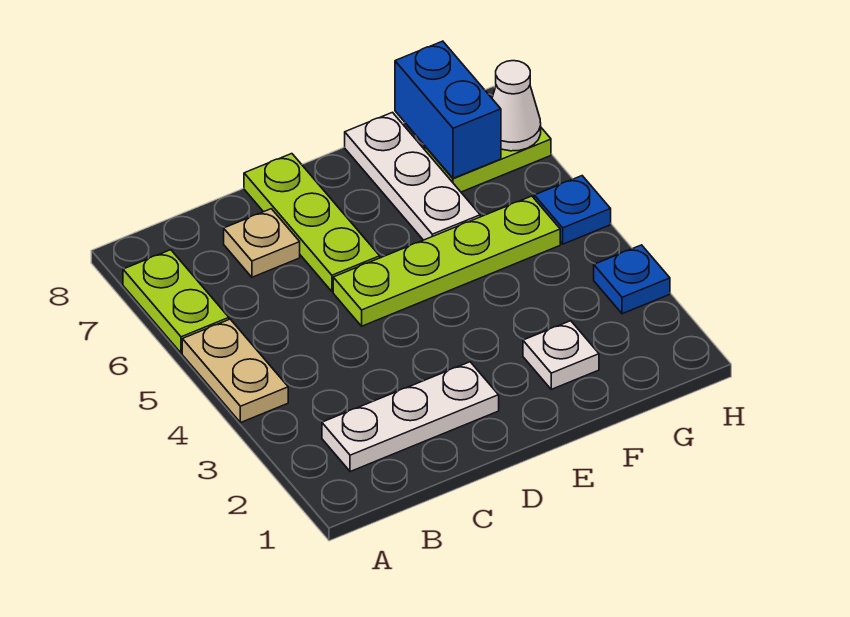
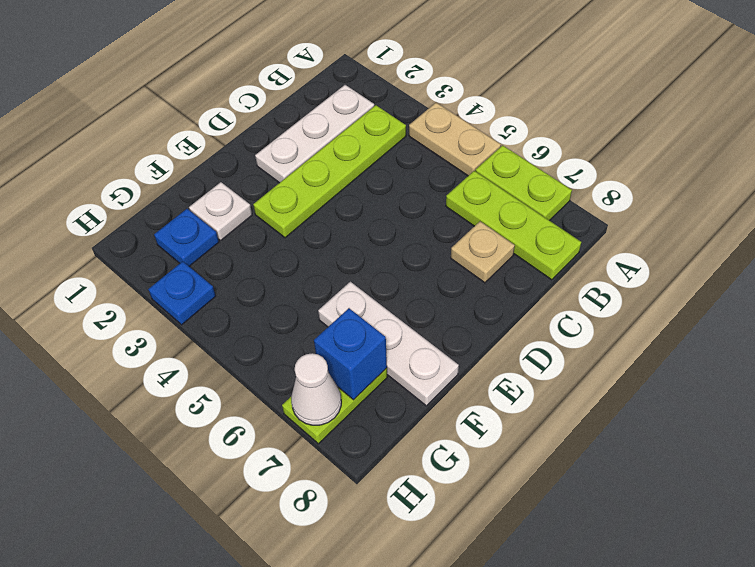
lime plate D5:G5 level 1 -> lime plate B3:E3 level 1
lime plate D6:D8 level 1 -> lime plate B6:B8 level 1
blue brick G7:G8 level 2 -> blue brick G7 level 2
blue plate H5 level 1 -> blue plate G2 level 1

